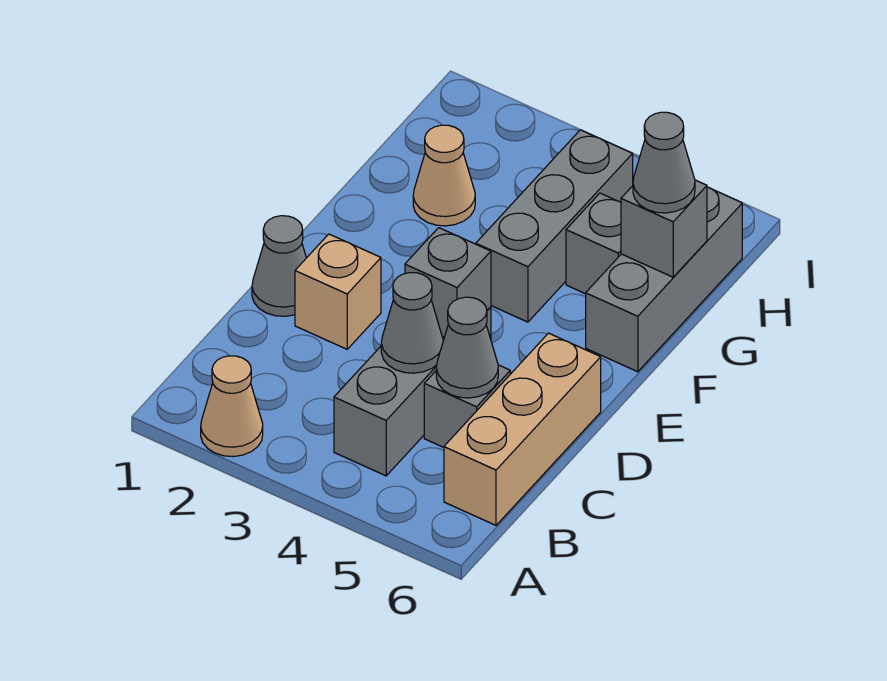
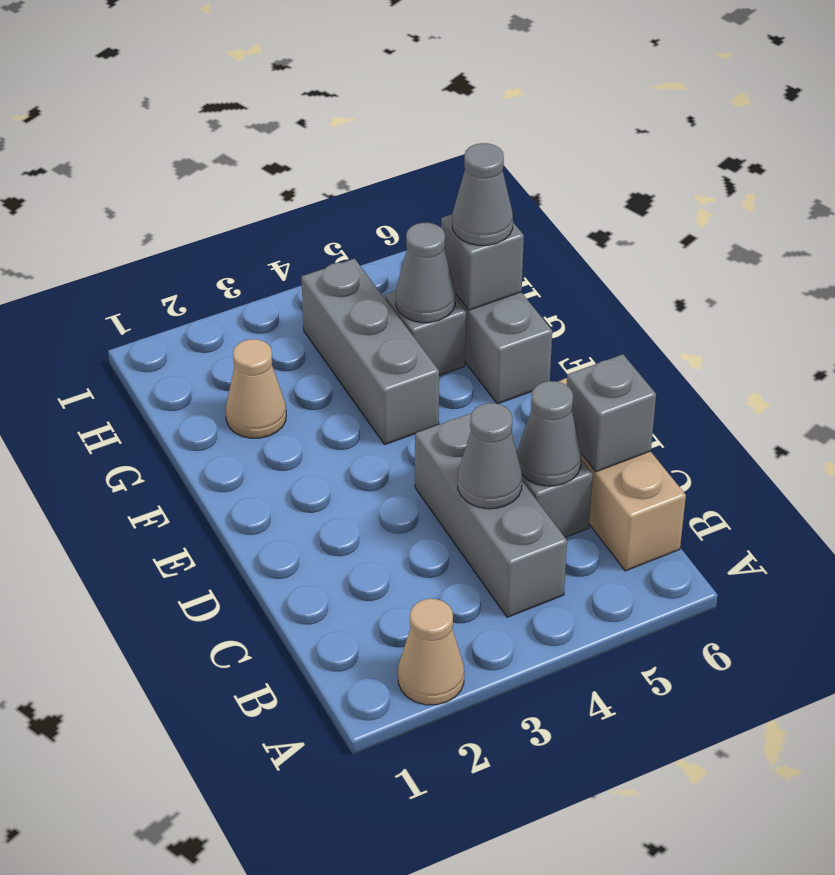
grey cone D1 level 1 -> grey cone G5 level 2
tan brick D2 level 1 -> none
grey brick D4 level 2 -> grey brick C6 level 2

